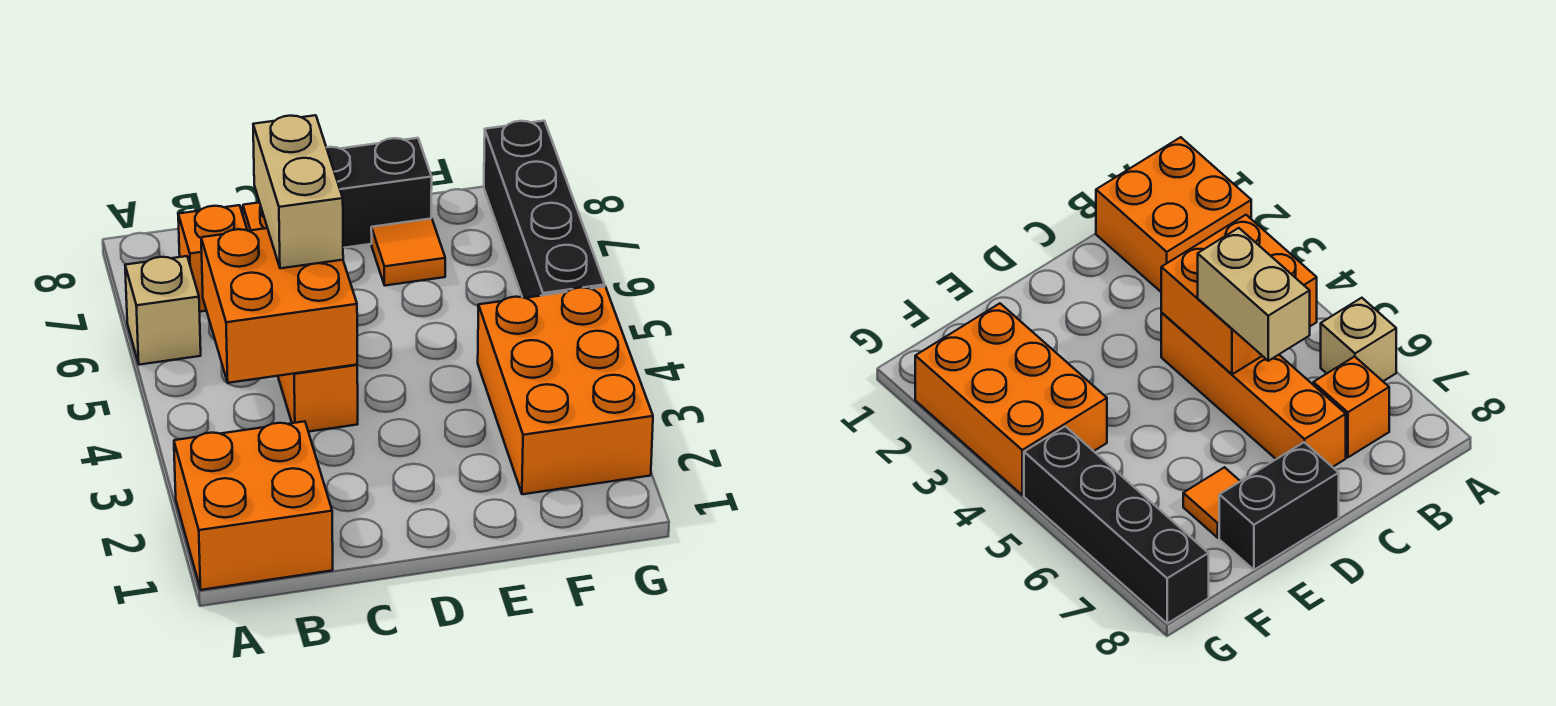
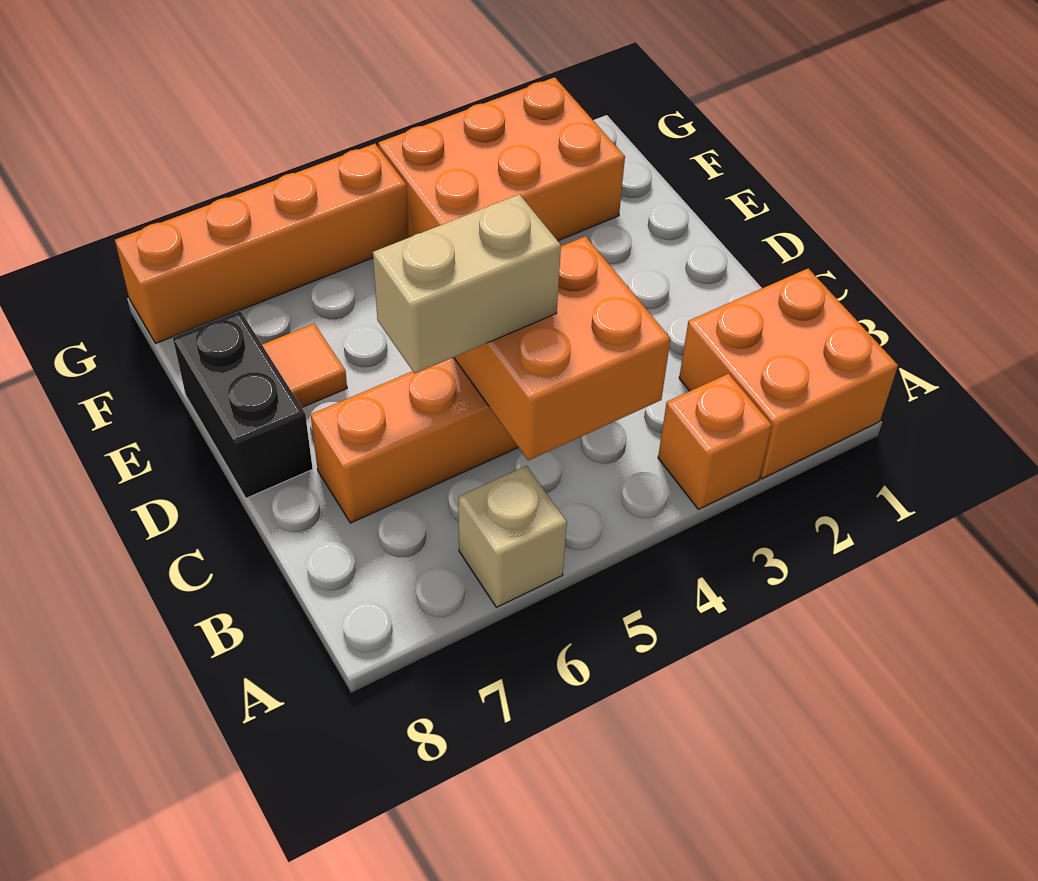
orange brick B7 level 1 -> orange brick A3 level 1
black brick G5:G8 level 1 -> orange brick G5:G8 level 1

